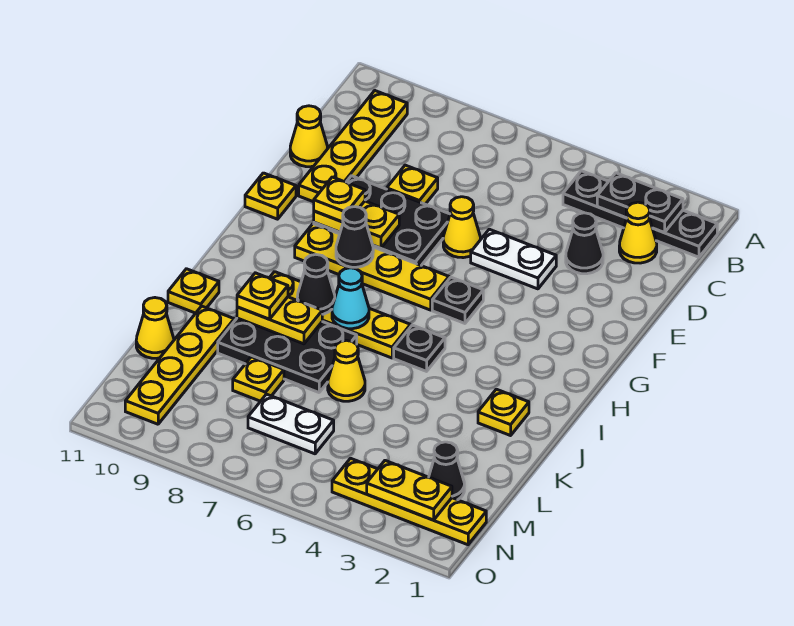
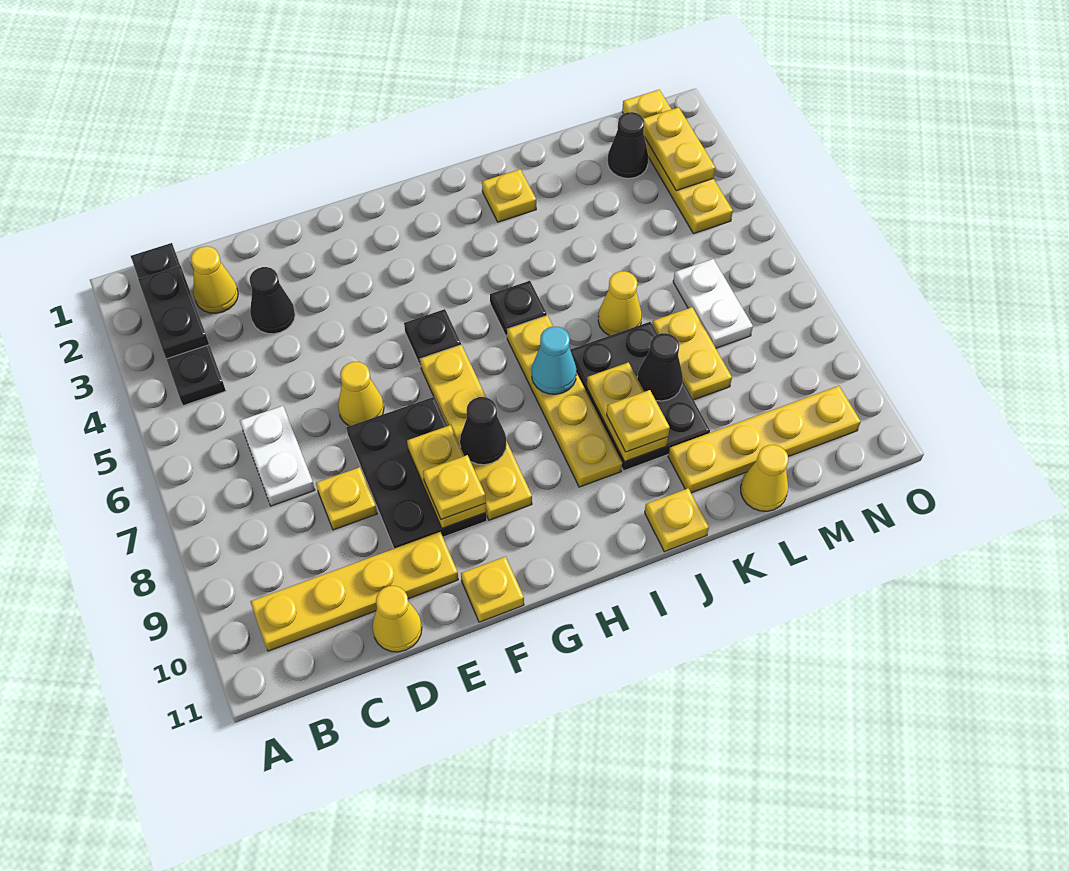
white plate E4:E5 level 1 -> white plate C6:C7 level 1
black cone I8 level 2 -> black cone K8 level 2
yellow plate L8 level 1 -> yellow plate L7:L8 level 1

